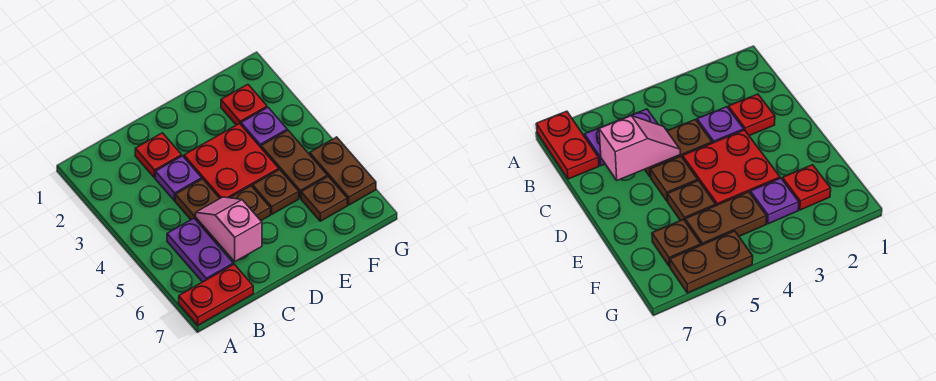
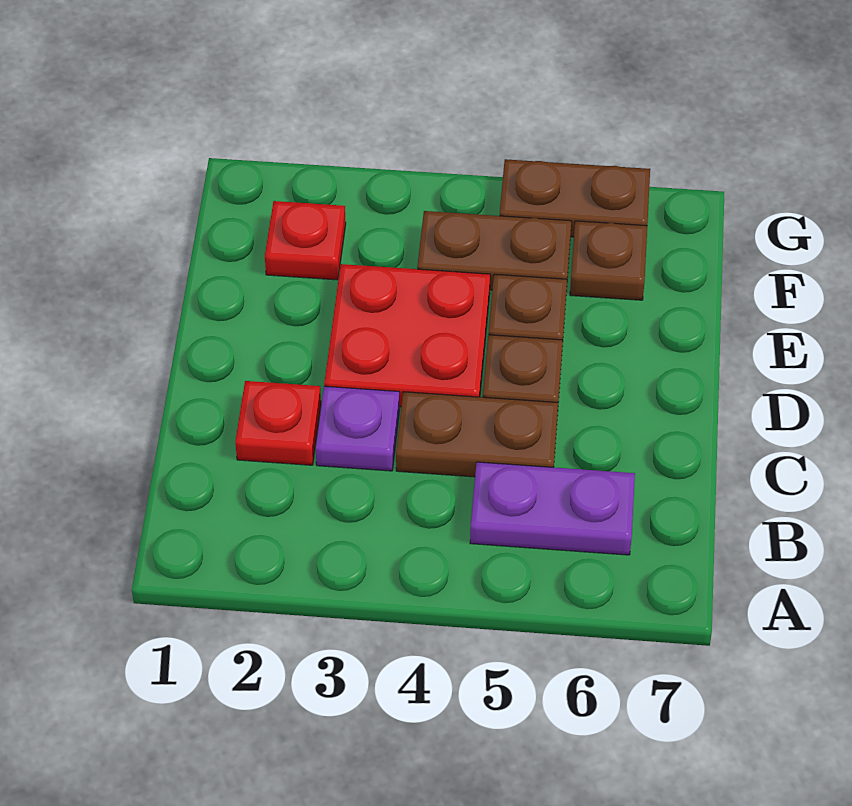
red plate A7:B7 level 1 -> none
pink slope C5:C6 level 2 top 6 -> none
purple plate F3 level 1 -> none

